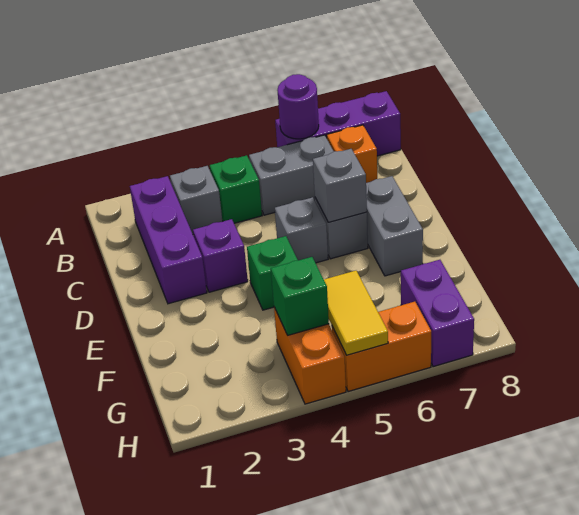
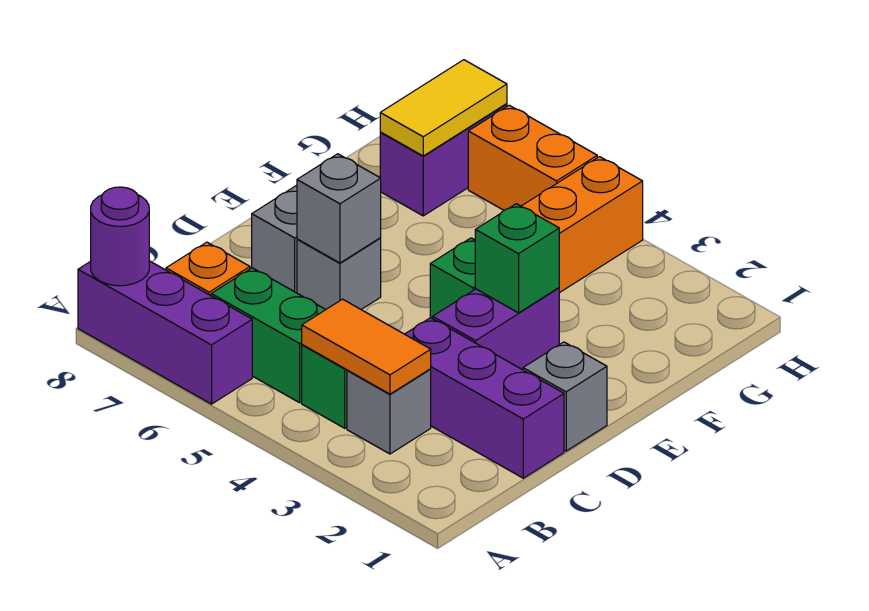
purple round brick A6 level 2 -> purple round brick A8 level 2
purple brick B2:D2 level 1 -> purple brick C1:C3 level 1
none -> orange tile B3:B4 level 2
grey brick B5:B6 level 1 -> green brick B5:B6 level 1
purple brick D3 level 1 -> purple brick D3:E3 level 1
grey brick D5 level 1 -> grey brick D1 level 1
green brick G4 level 2 -> green brick E3 level 2
yellow tile G5:H5 level 2 -> yellow tile G7:H7 level 2

